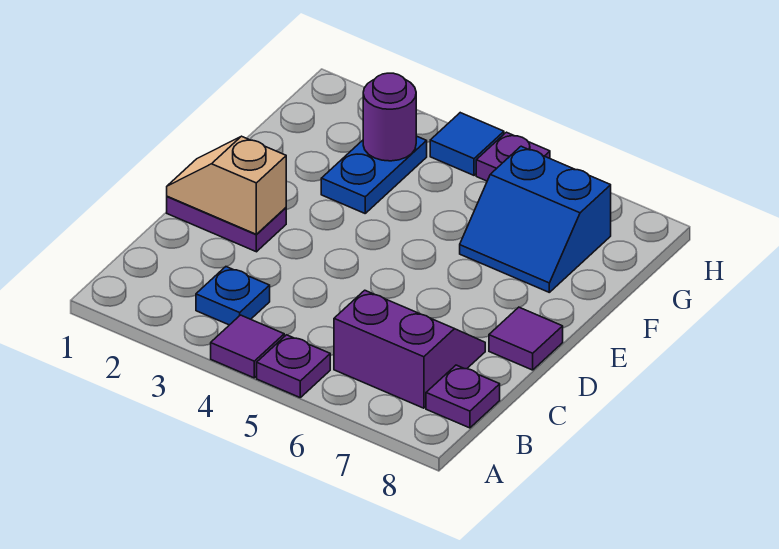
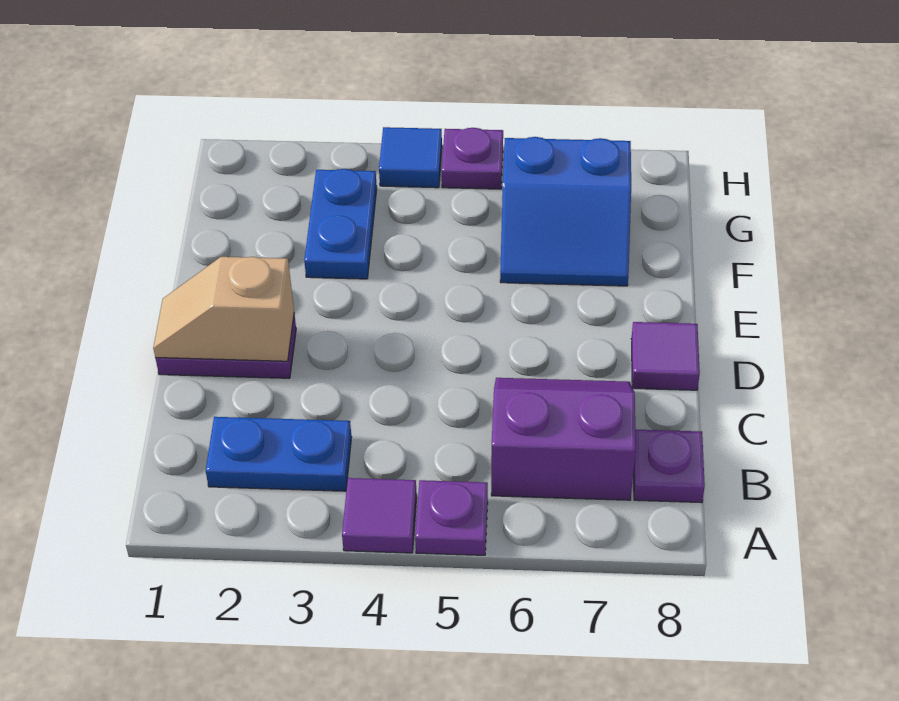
blue plate B3 level 1 -> blue plate B2:B3 level 1
purple round brick G3 level 2 -> none

